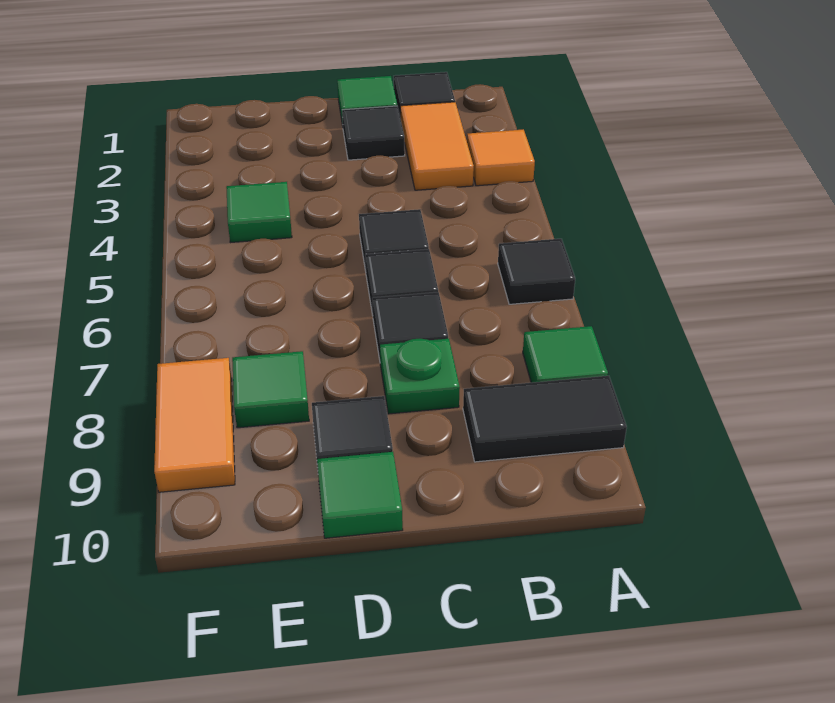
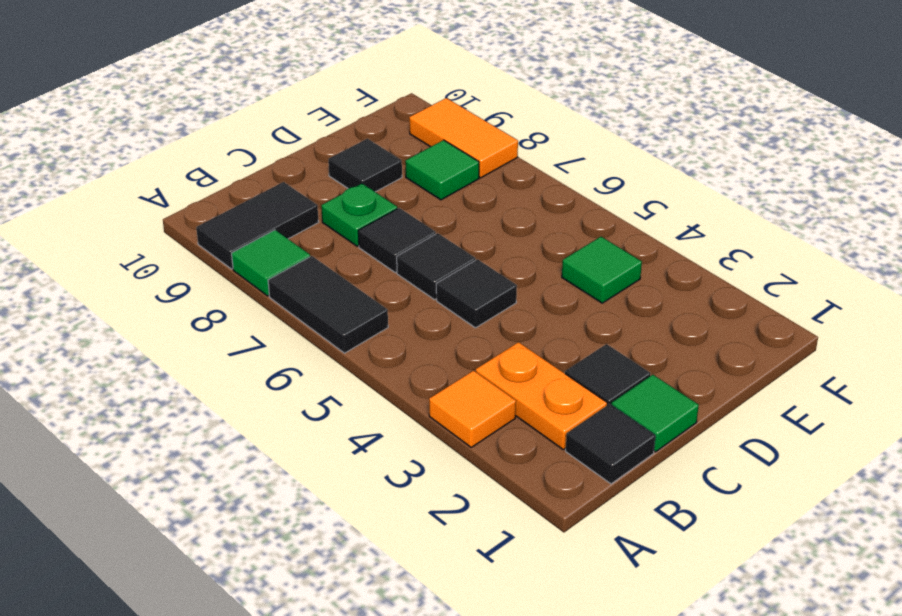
black tile A6 level 1 -> black tile A6:A7 level 1
orange tile B2:B3 level 1 -> orange plate B2:B3 level 1
green tile D10 level 1 -> none

